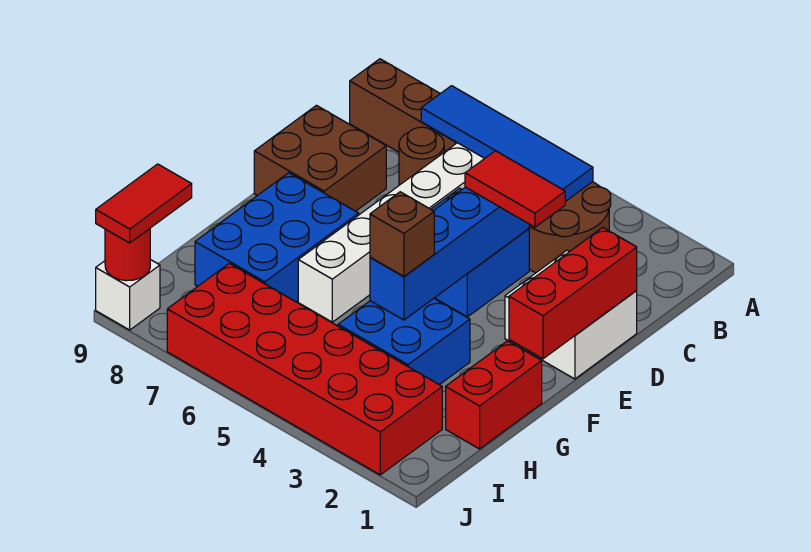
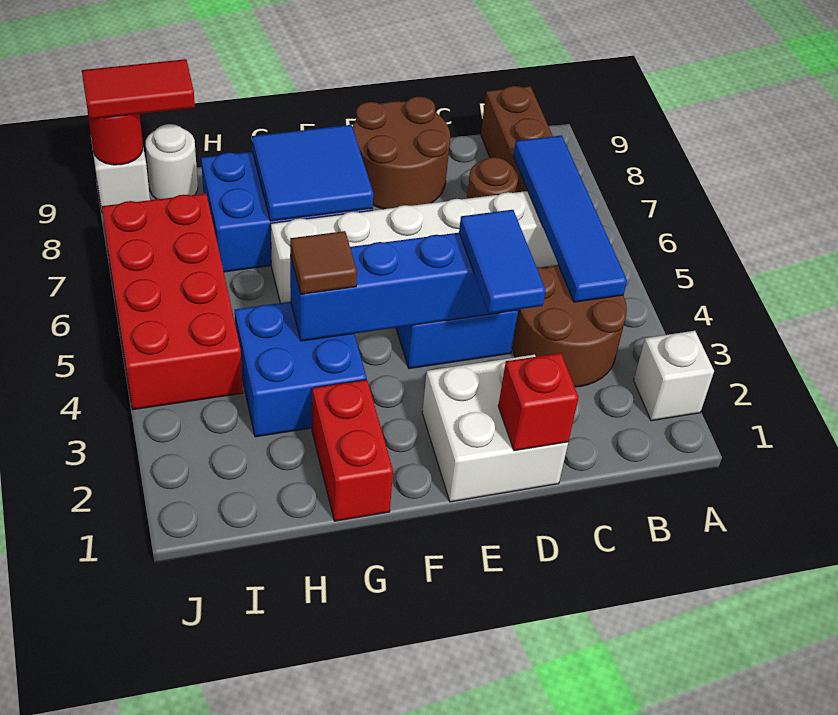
none -> white brick A2 level 1
red brick D1:F1 level 2 -> red brick D1 level 2
red tile D3:D4 level 3 -> blue tile D3:D4 level 3
brown brick D8:E9 level 1 -> brown round brick D8:E9 level 1
none -> blue tile F7:G8 level 2
red brick G1:H1 level 1 -> red brick G1:G2 level 1
brown brick G4 level 3 -> brown tile G4 level 3
red brick I2:J7 level 1 -> red brick I4:J7 level 1
none -> white round brick I9 level 1

